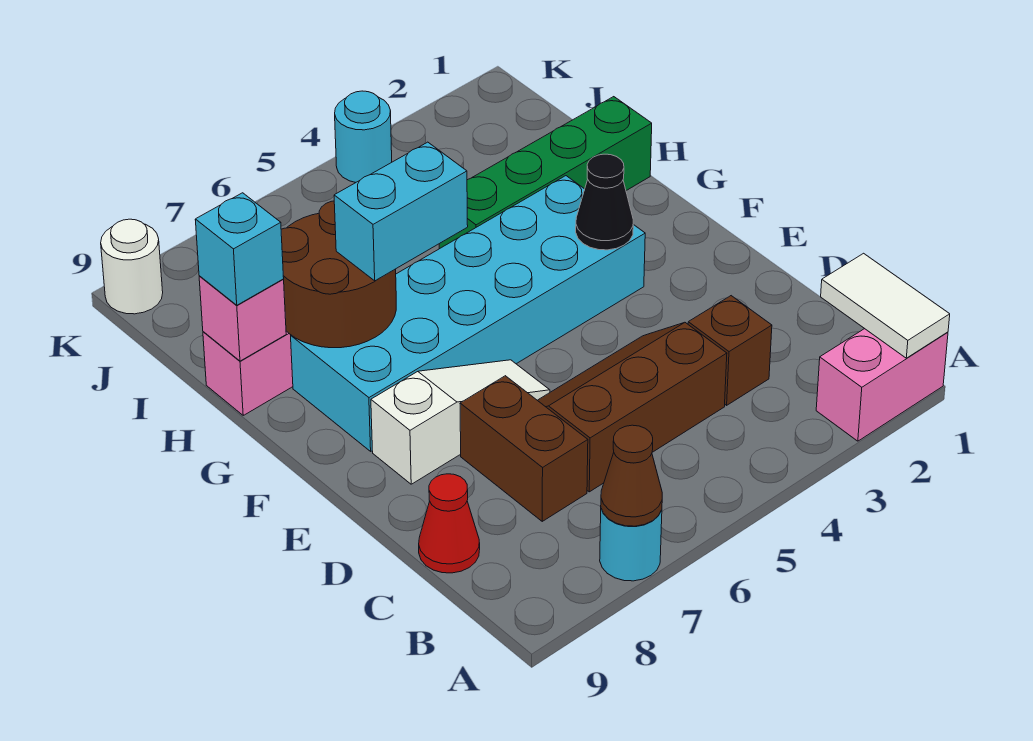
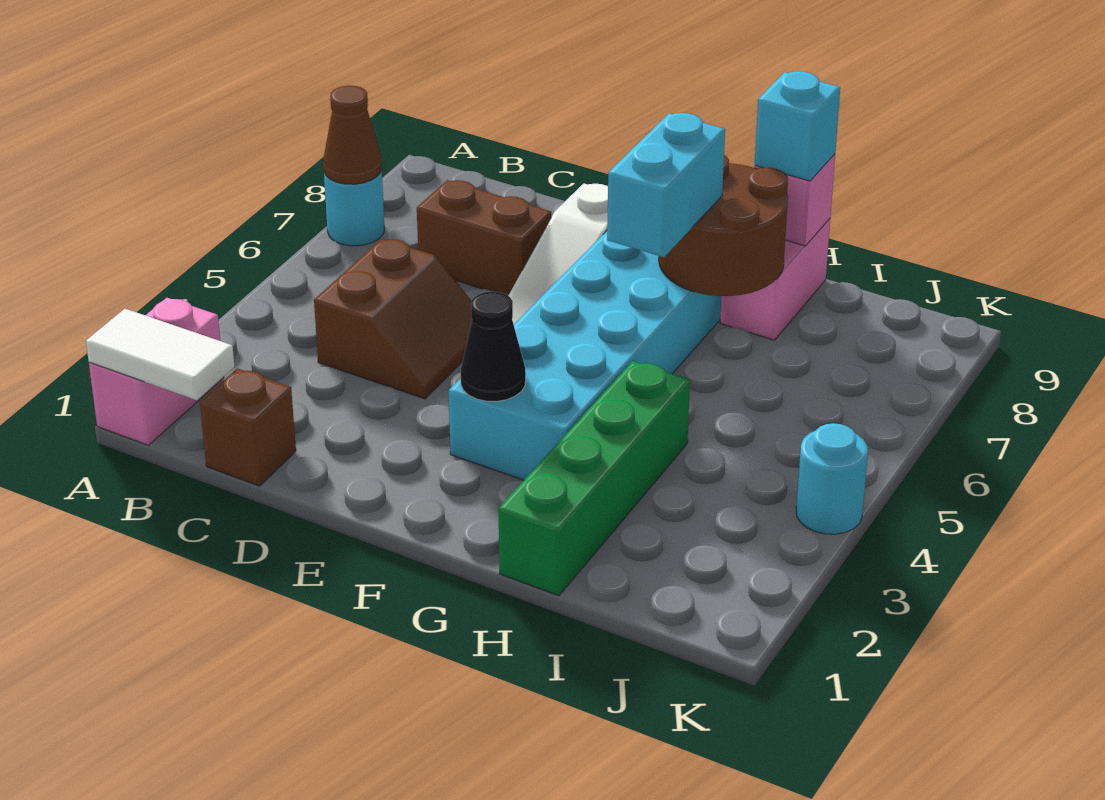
brown brick C3 level 1 -> brown brick C1 level 1
brown slope C4:D6 level 1 top C -> brown slope C4:D5 level 1 top C
red cone C9 level 1 -> none
white round brick K9 level 1 -> none

